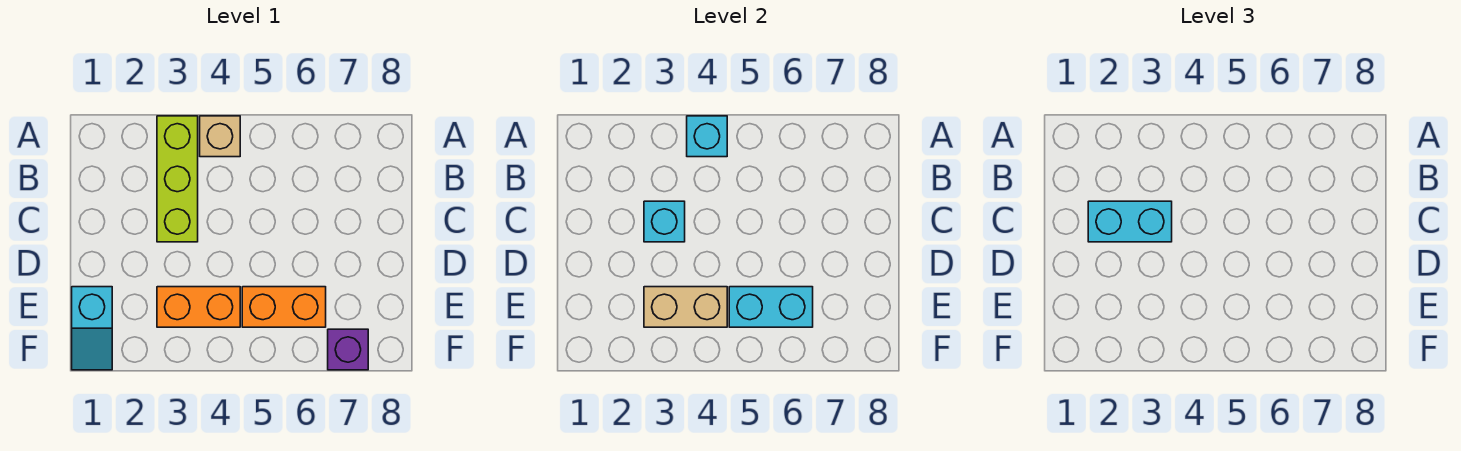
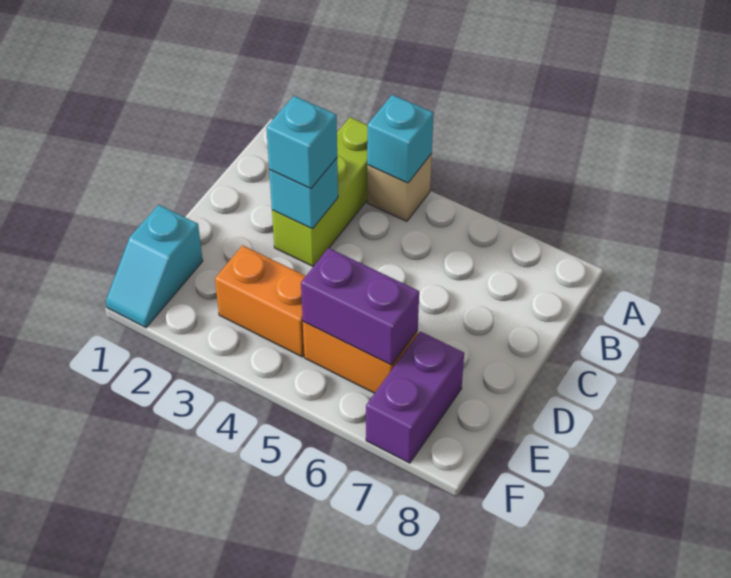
cyan brick C2:C3 level 3 -> cyan brick C3 level 3
tan brick E3:E4 level 2 -> none
cyan brick E5:E6 level 2 -> purple brick E5:E6 level 2
purple brick F7 level 1 -> purple brick E7:F7 level 1

